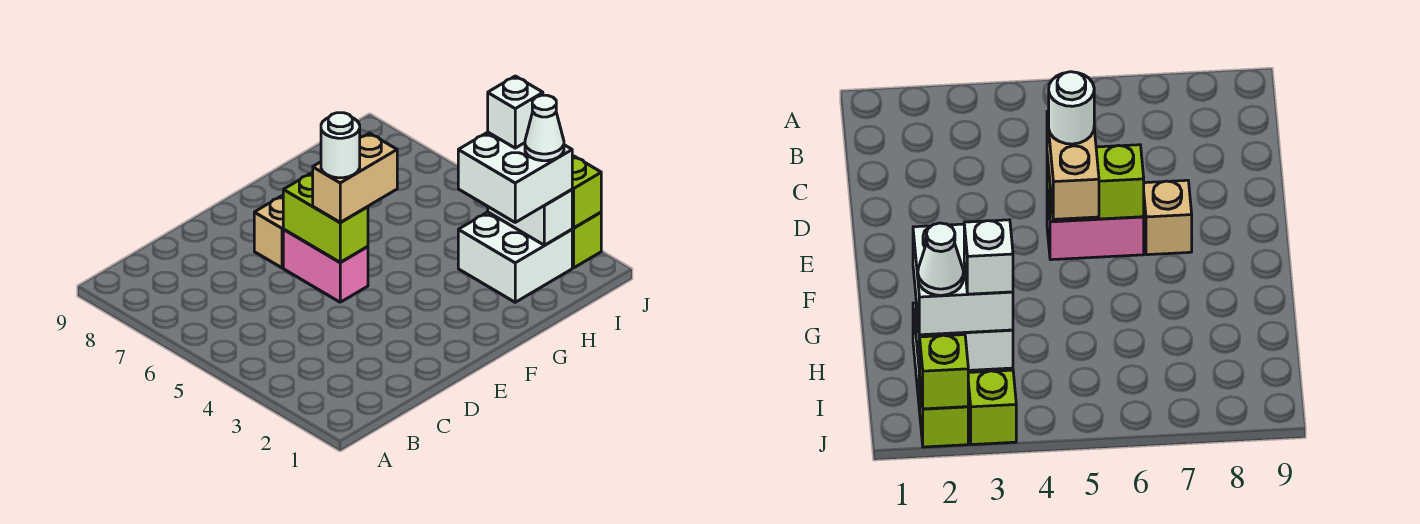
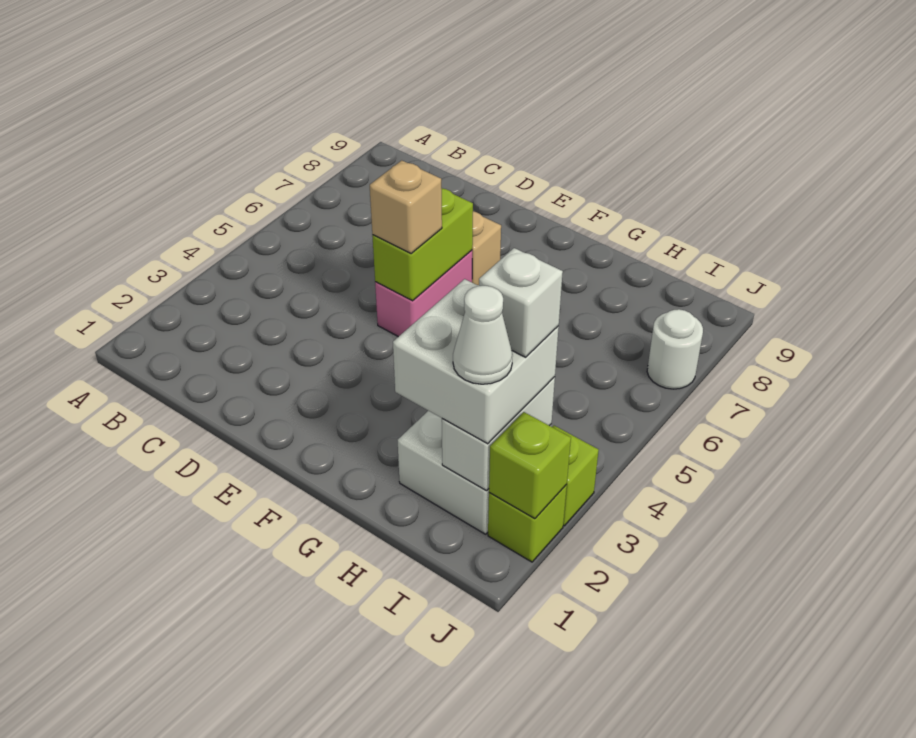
tan brick E5:F5 level 3 -> tan brick E5 level 3
white round brick E5 level 4 -> white round brick J7 level 1

